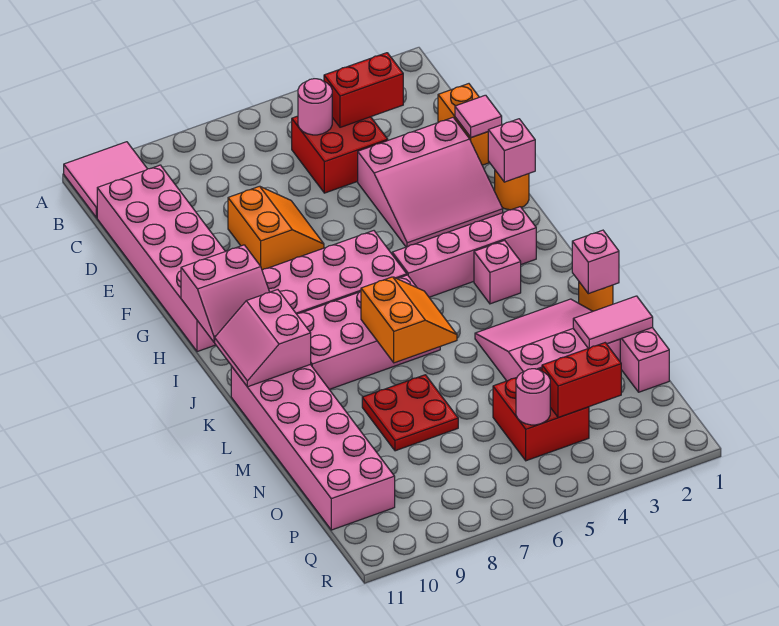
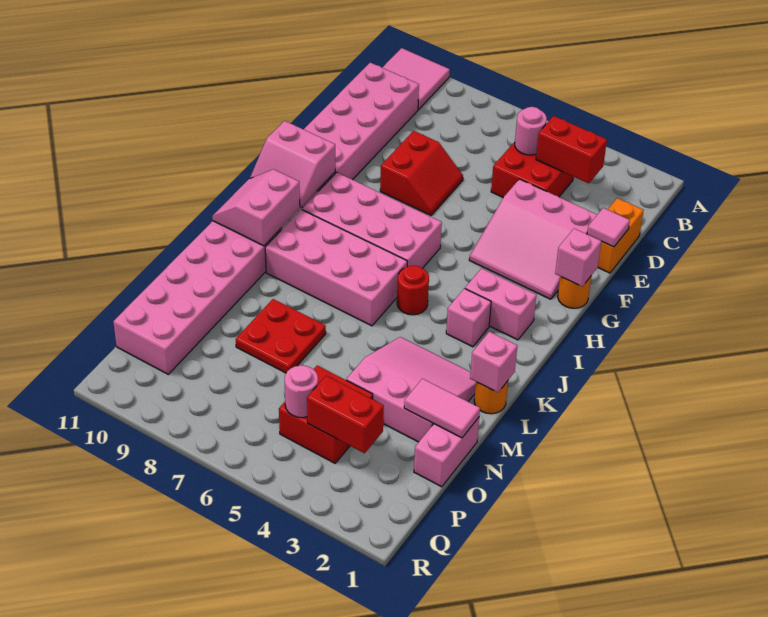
orange slope E7:F8 level 1 top 8 -> red slope E7:F8 level 1 top 8
pink brick I2:I5 level 1 -> pink brick I2:I3 level 1
none -> red round brick J5 level 1
orange slope K6:L7 level 2 top 7 -> none

